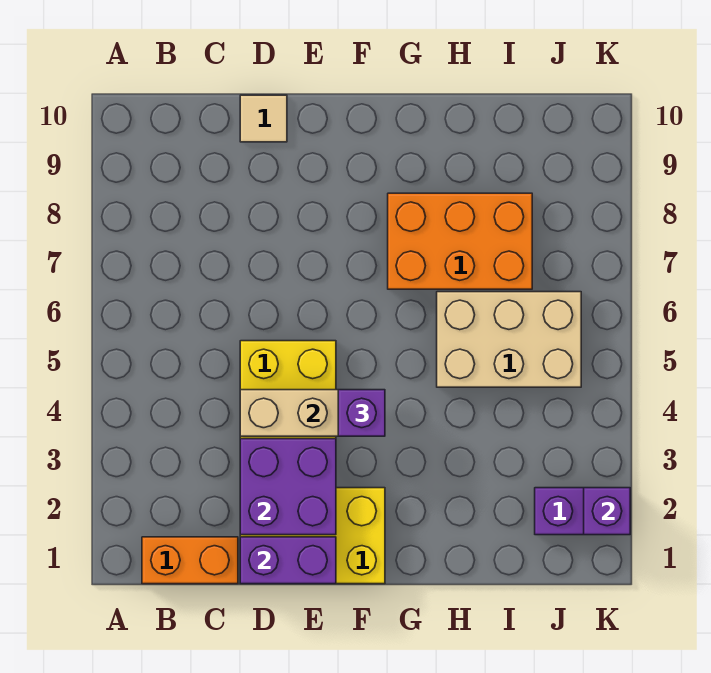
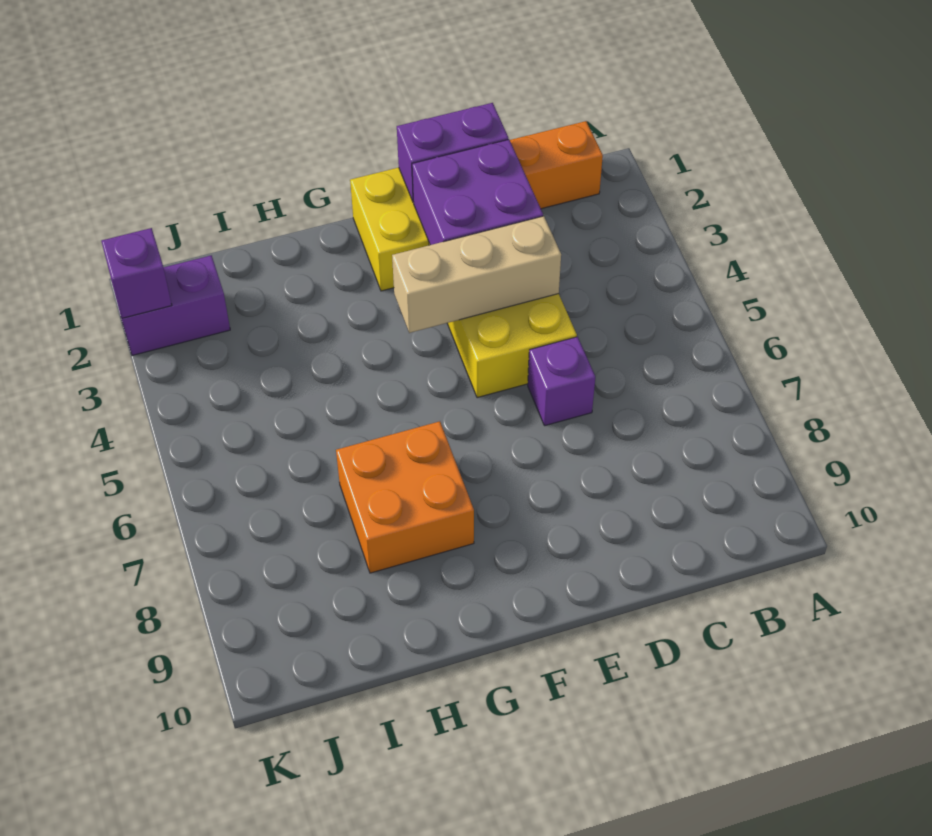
tan tile D10 level 1 -> none
purple brick F4 level 3 -> purple brick D6 level 1
orange brick G7:I8 level 1 -> orange brick G7:H8 level 1
tan brick H5:J6 level 1 -> none

